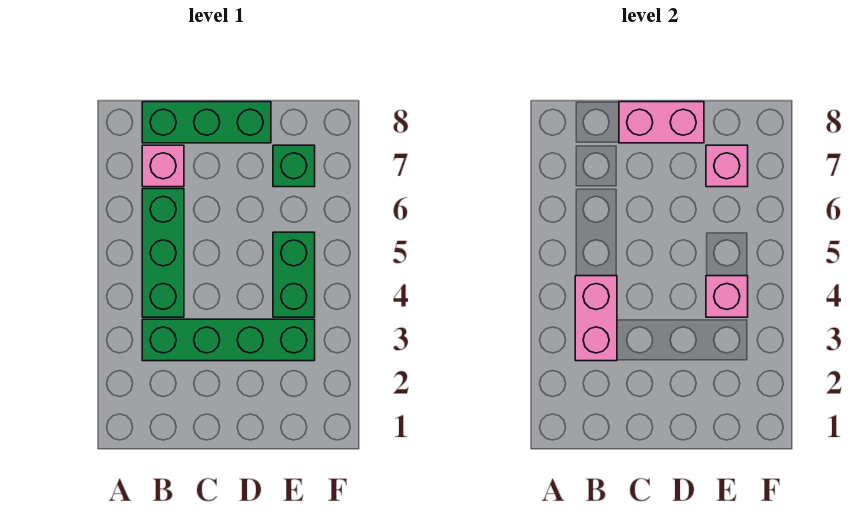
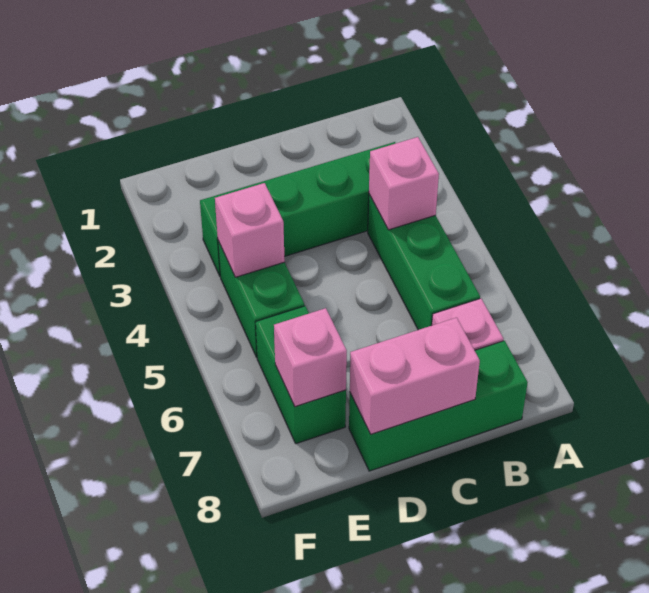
pink brick B3:B4 level 2 -> pink brick B4 level 2
green brick E7 level 1 -> green brick E6:E7 level 1

